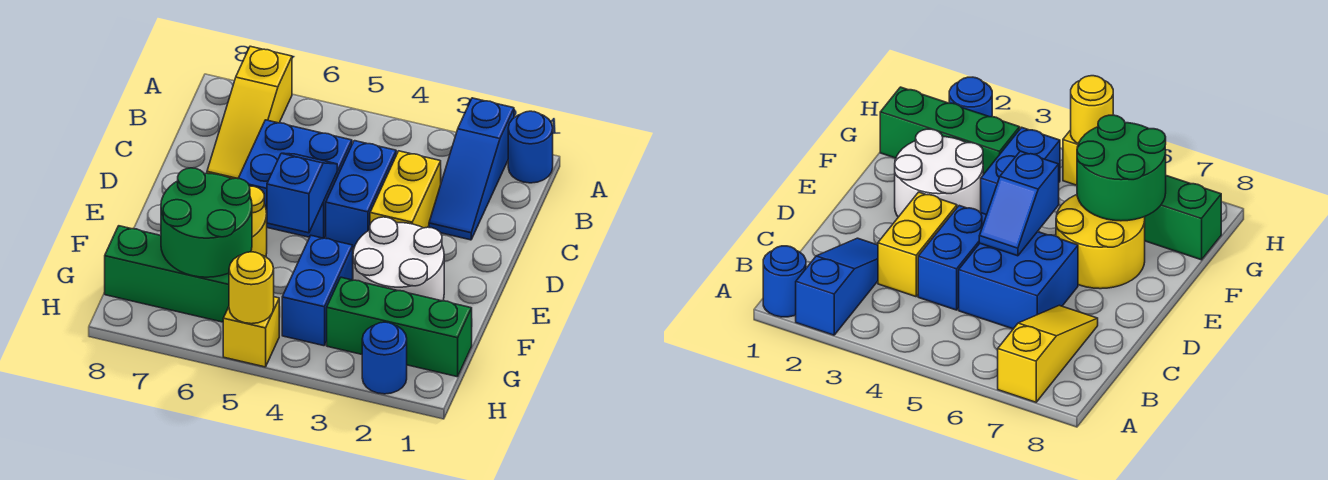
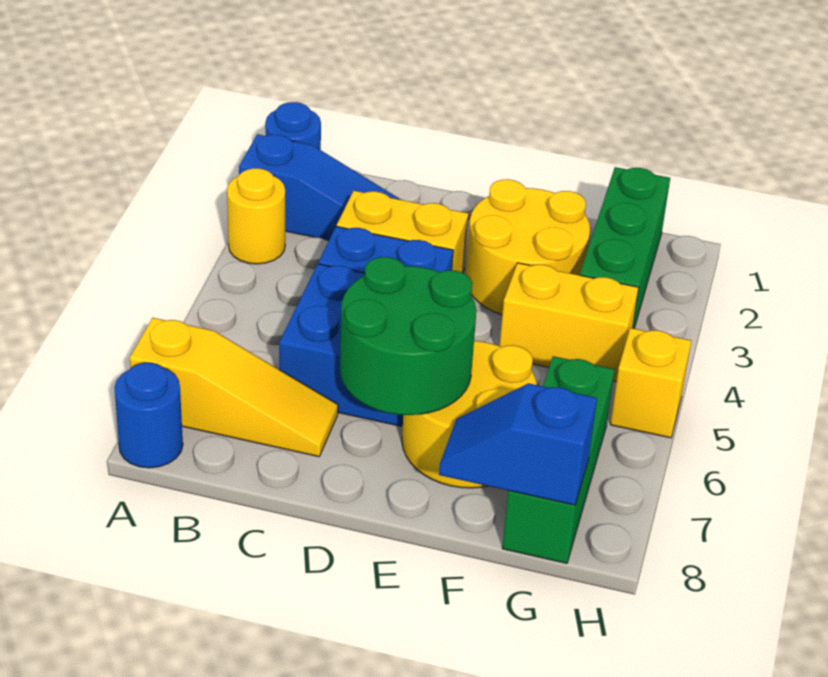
blue slope D5:E5 level 2 top E -> blue slope F8:G8 level 2 top G
white round brick E2:F3 level 1 -> yellow round brick E2:F3 level 1
blue brick F4:G4 level 1 -> yellow brick F4:G4 level 1
green round brick F6:G7 level 2 -> green round brick D6:E7 level 2
blue round brick H2 level 1 -> blue round brick A8 level 1
yellow round brick H5 level 2 -> yellow round brick A3 level 1

